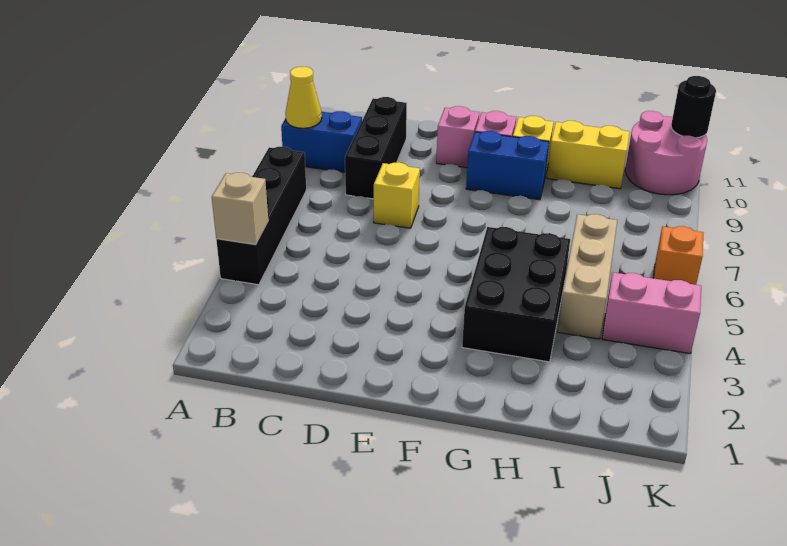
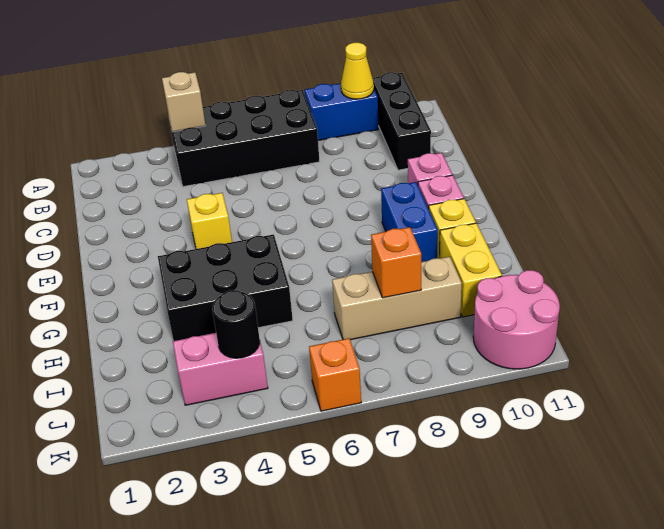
black brick A4:A7 level 1 -> black brick A4:B7 level 1
blue brick A9:B9 level 1 -> blue brick A8:A9 level 1
black brick C8:C10 level 1 -> black brick A10:C10 level 1
yellow brick D7 level 1 -> yellow brick E4 level 1
tan brick I4:I6 level 1 -> tan brick I7:I9 level 1
none -> orange brick I8 level 2
pink brick J4:K4 level 1 -> pink brick J3:J4 level 1
black round brick K11 level 2 -> black round brick J4 level 2

